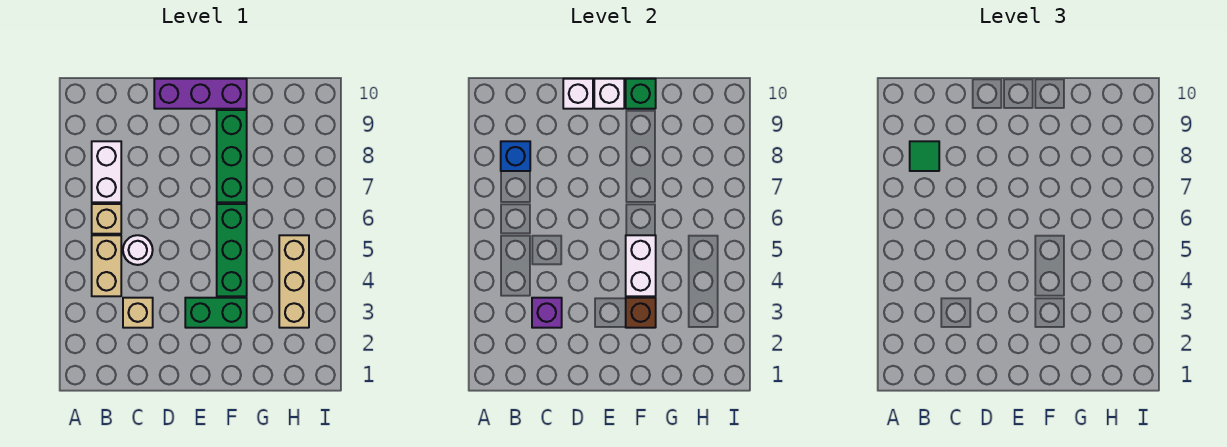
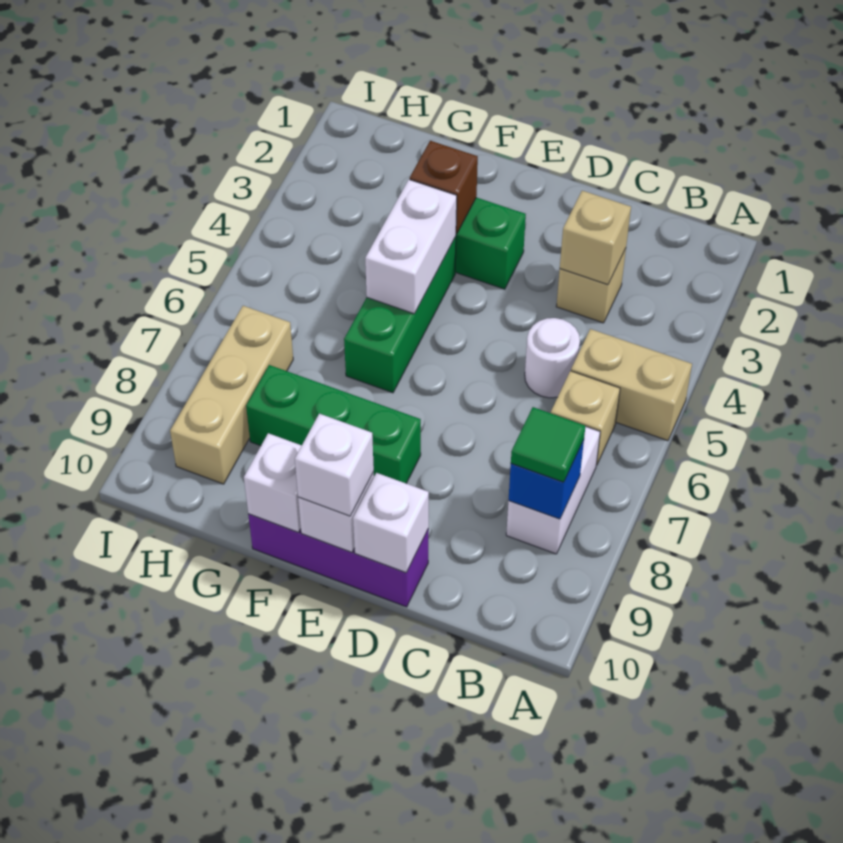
tan brick B4:B5 level 1 -> tan brick A5:B5 level 1
purple brick C3 level 2 -> tan brick C3 level 2
none -> white brick E10 level 3
green brick F7:F9 level 1 -> green brick E8:G8 level 1
green brick F10 level 2 -> white brick F10 level 2
tan brick H3:H5 level 1 -> tan brick H7:H9 level 1

